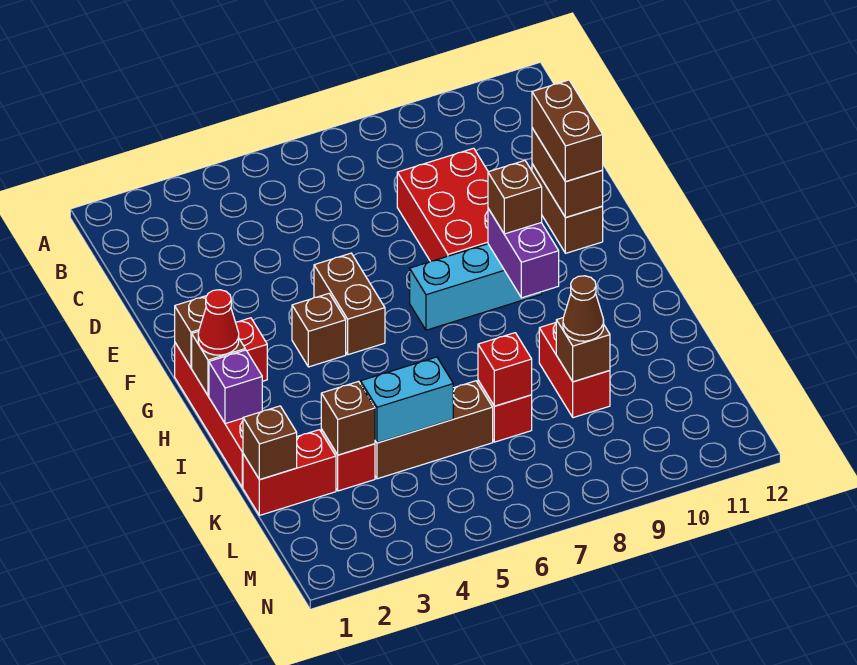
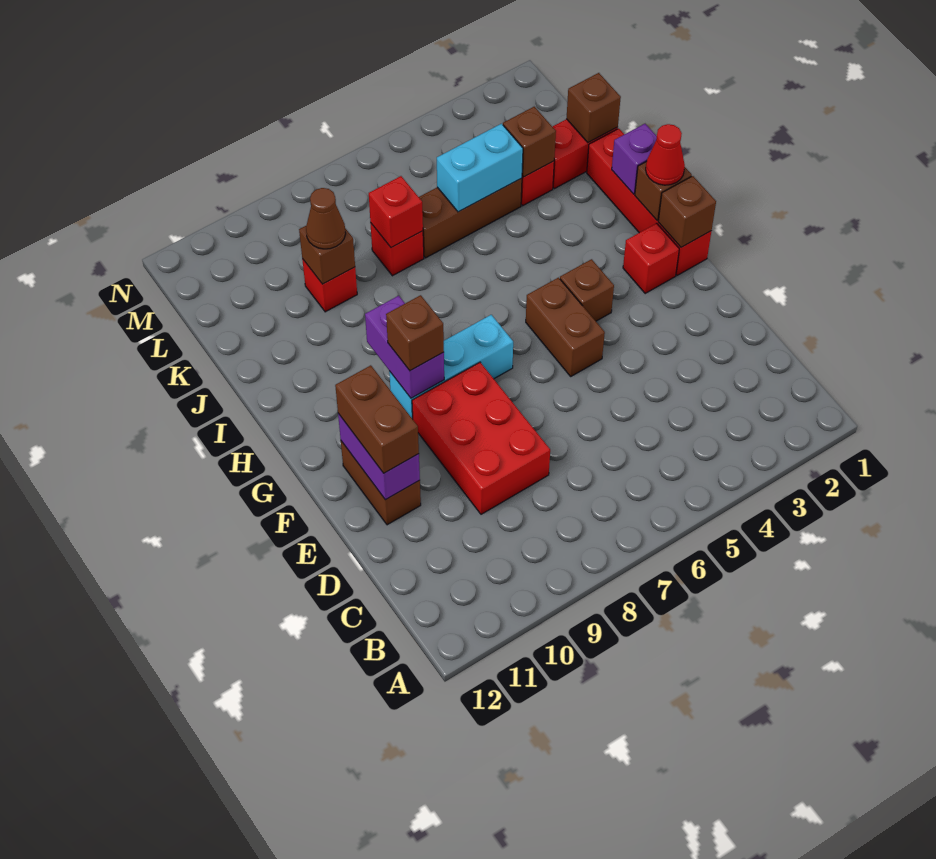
brown brick E11:F11 level 2 -> purple brick E11:F11 level 2
red brick J9:K9 level 1 -> red brick K9 level 1

